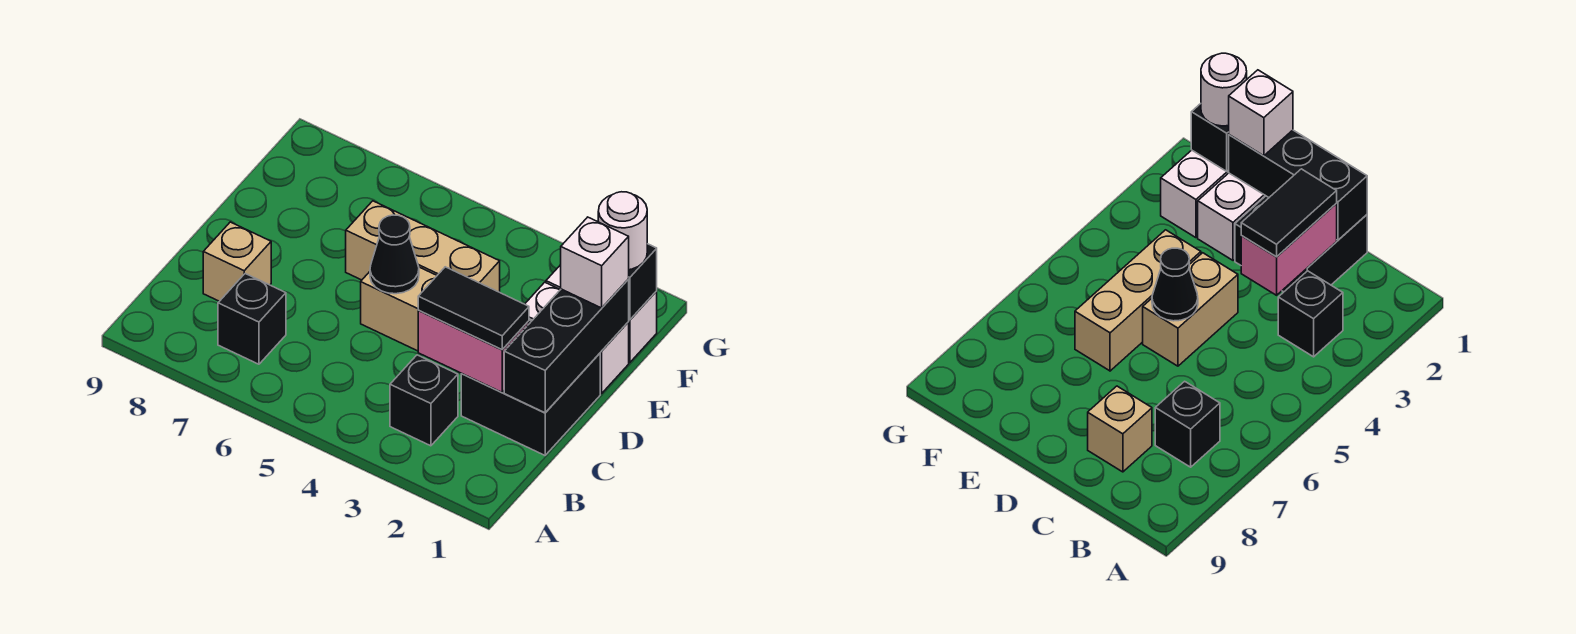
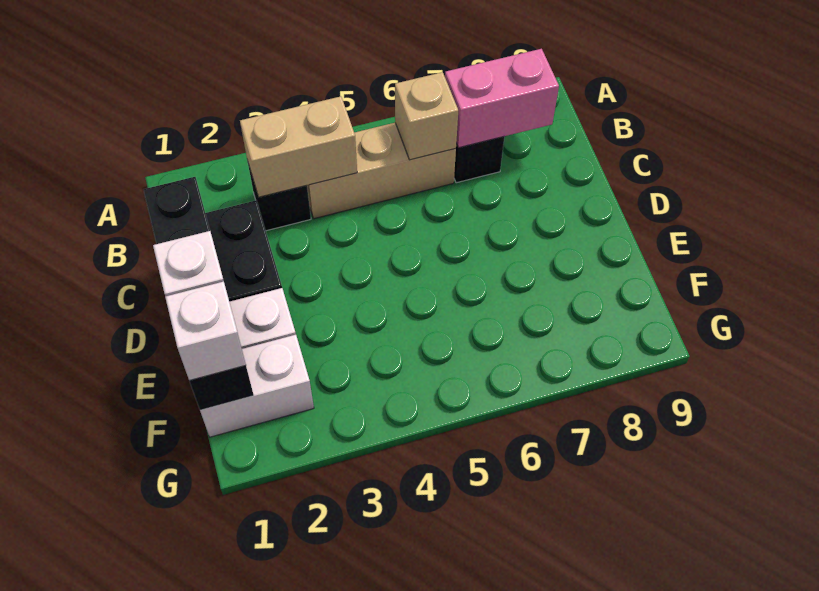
pink brick C2:C3 level 2 -> pink brick B7:B8 level 2
black tile C2:C3 level 3 -> none
tan brick C8 level 1 -> tan brick B6 level 2
tan brick D4:D5 level 1 -> tan brick B3:B4 level 2
black cone D5 level 2 -> none
tan brick E4:E6 level 1 -> tan brick B4:B6 level 1
white round brick F1 level 3 -> white brick F1 level 3

